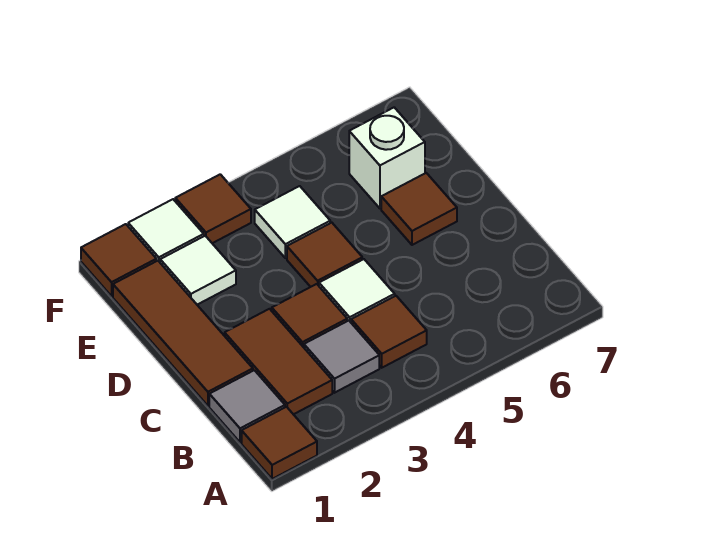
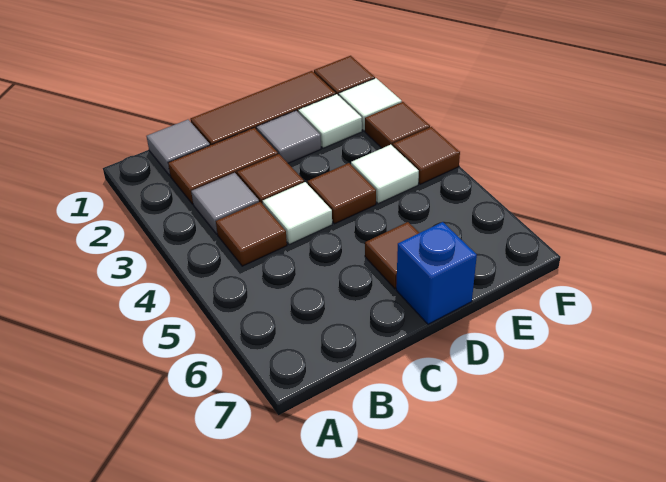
brown tile A1 level 1 -> brown tile F4 level 1
none -> grey tile D2 level 1
none -> blue brick D7 level 1
white brick E6 level 1 -> none

